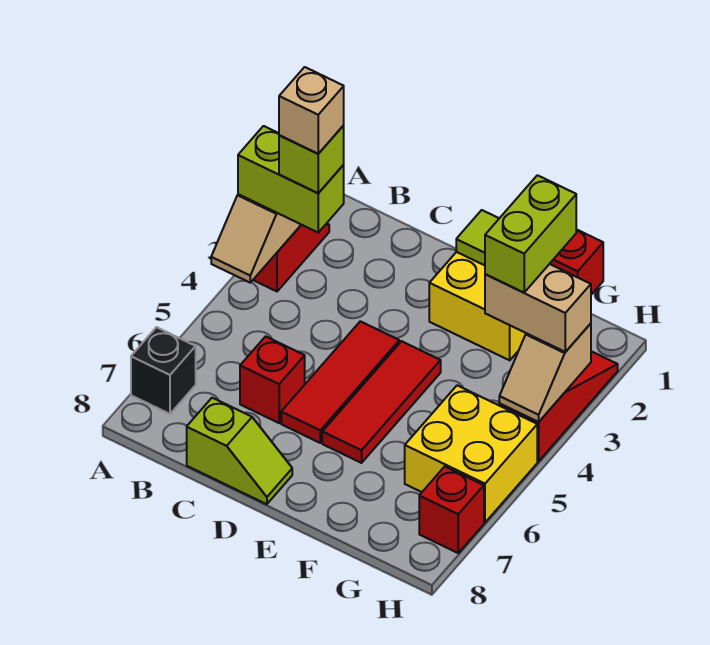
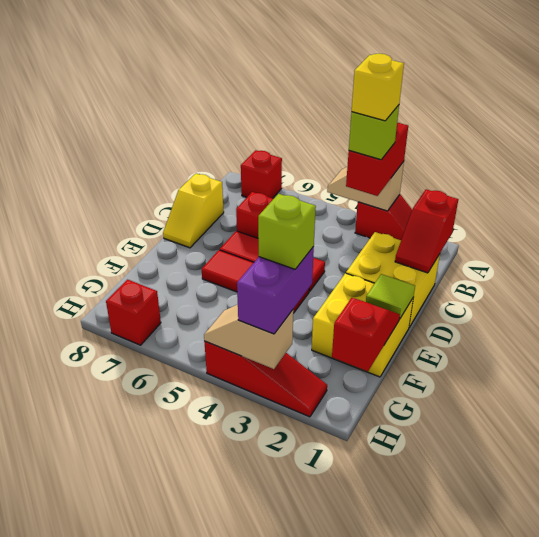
lime brick A3:B3 level 3 -> red brick A3:B3 level 3
black brick A7 level 1 -> red brick A7 level 1
none -> red slope B1:C1 level 2 top B
tan brick B3 level 5 -> yellow brick B3 level 5
lime slope C8:D8 level 1 top C -> yellow slope C8:D8 level 1 top C
lime brick G2:G3 level 4 -> lime brick G3 level 4
tan brick G3:H3 level 3 -> purple brick G3:H3 level 3
yellow brick G5:H6 level 1 -> yellow brick C1:D2 level 1

